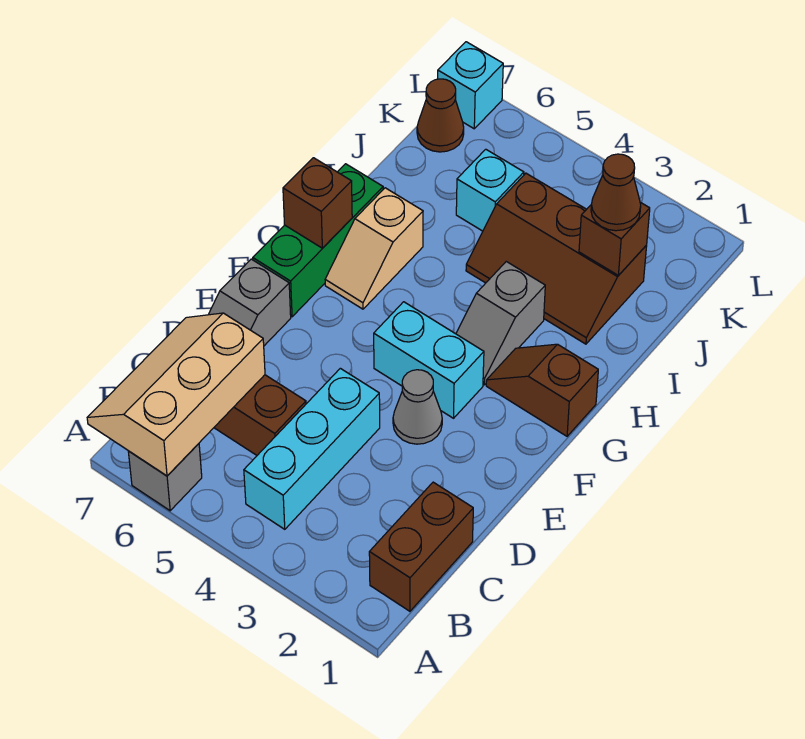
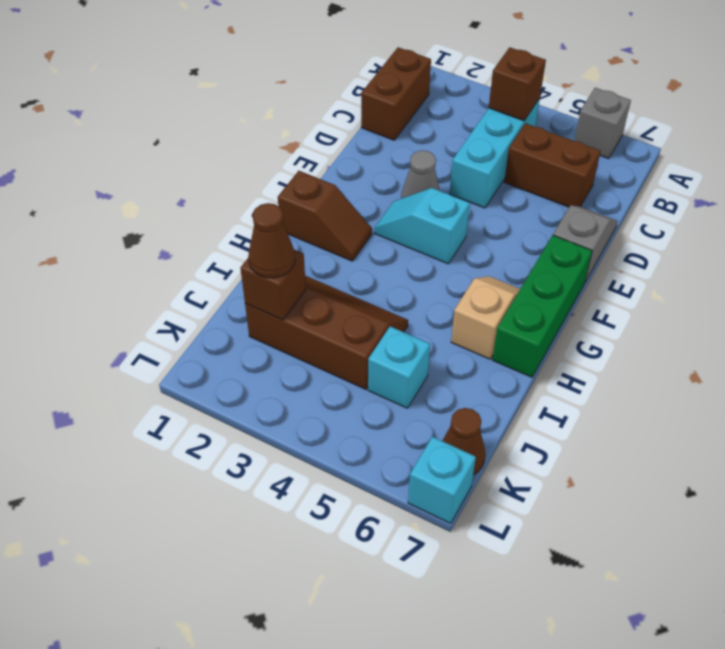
tan slope A6:C7 level 2 top 6 -> none
cyan brick F3:F4 level 1 -> cyan slope F3:F4 level 1 top 4
grey slope G3:H3 level 1 top H -> none
brown brick G7 level 2 -> brown brick B4 level 2

